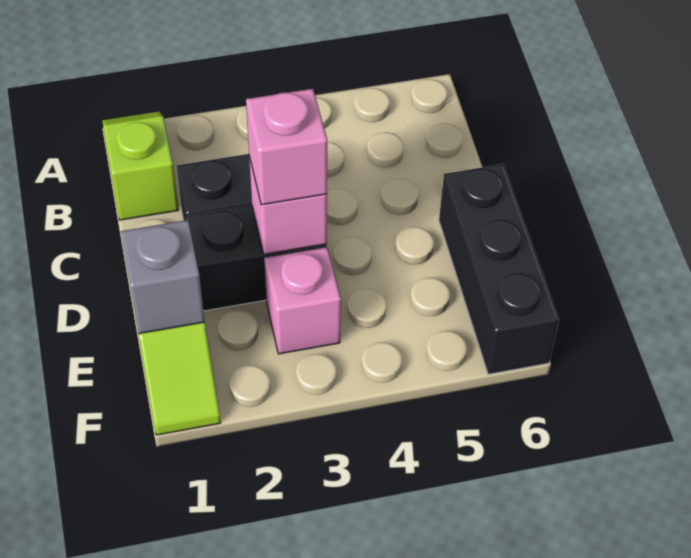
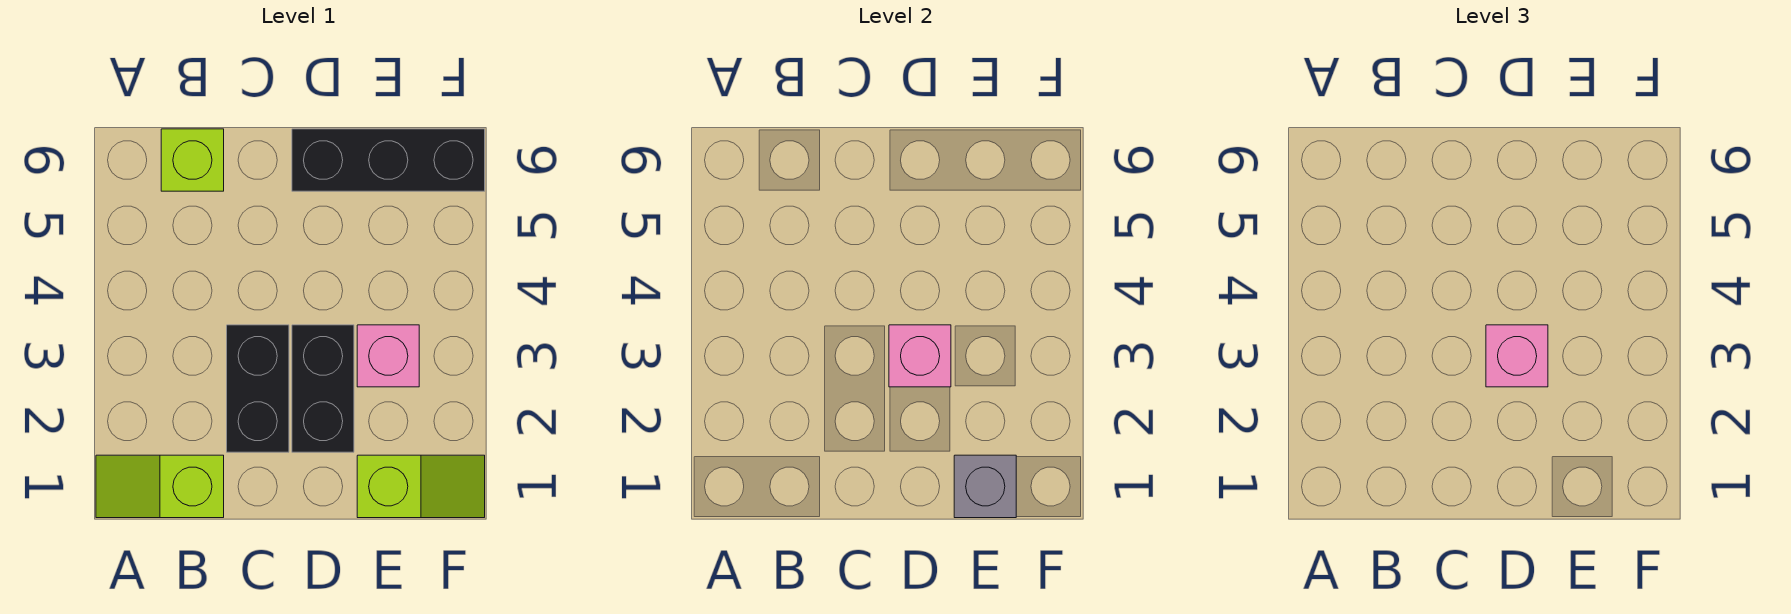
none -> lime brick B6 level 1

